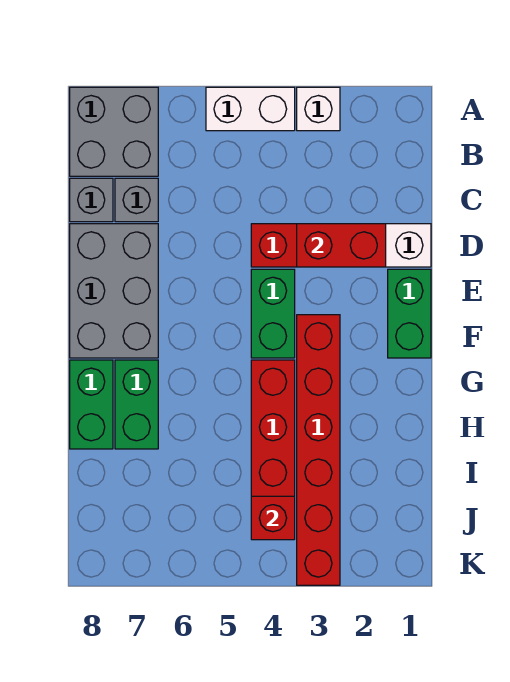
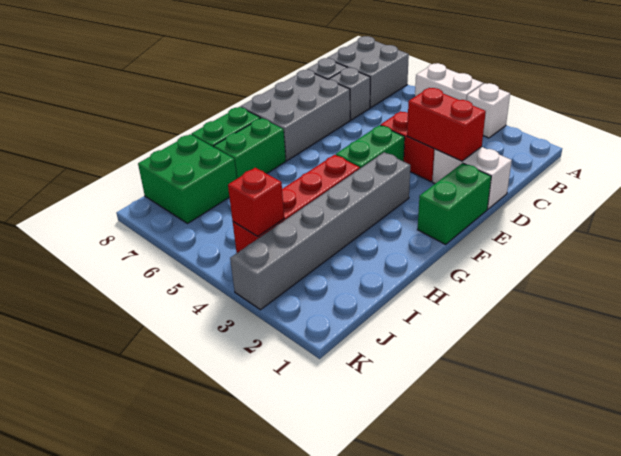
red brick F3:K3 level 1 -> grey brick F3:K3 level 1
none -> green brick I7:J8 level 1

